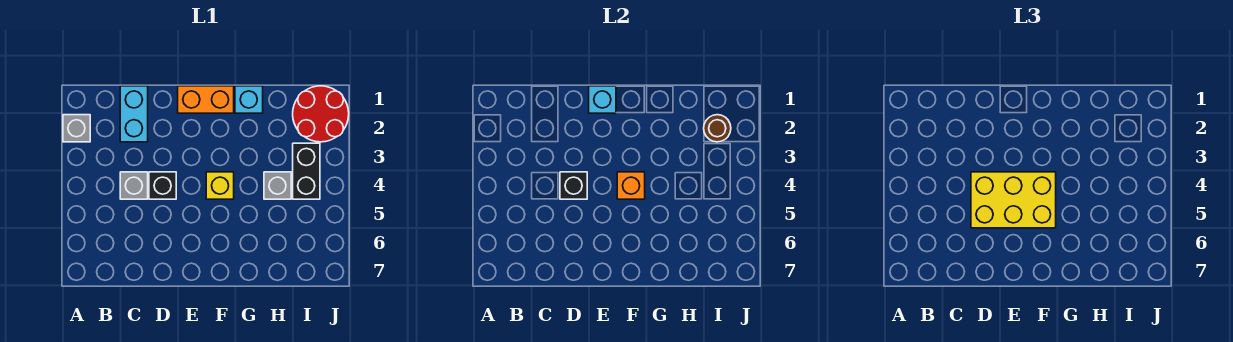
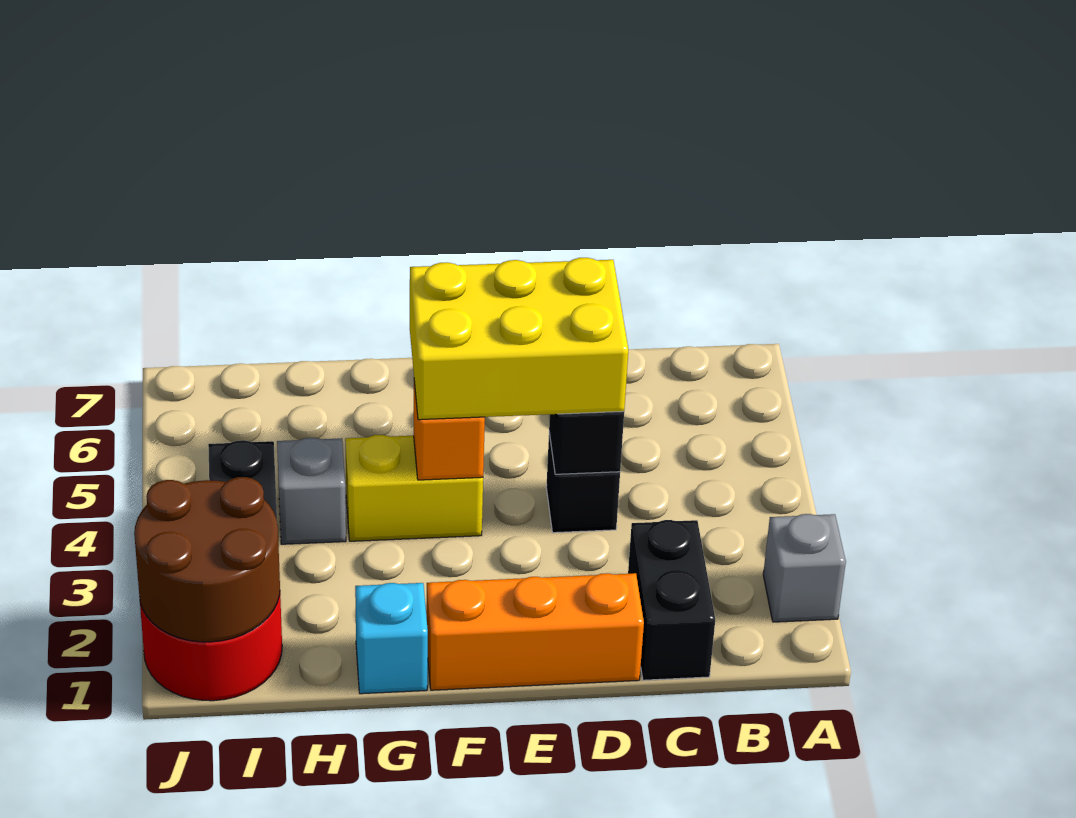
cyan brick C1:C2 level 1 -> black brick C1:C2 level 1
grey brick C4 level 1 -> none
orange brick E1:F1 level 1 -> orange brick D1:F1 level 1
cyan brick E1 level 2 -> none
yellow brick F4 level 1 -> yellow brick F4:G4 level 1
brown round brick I2 level 2 -> brown round brick I1:J2 level 2

